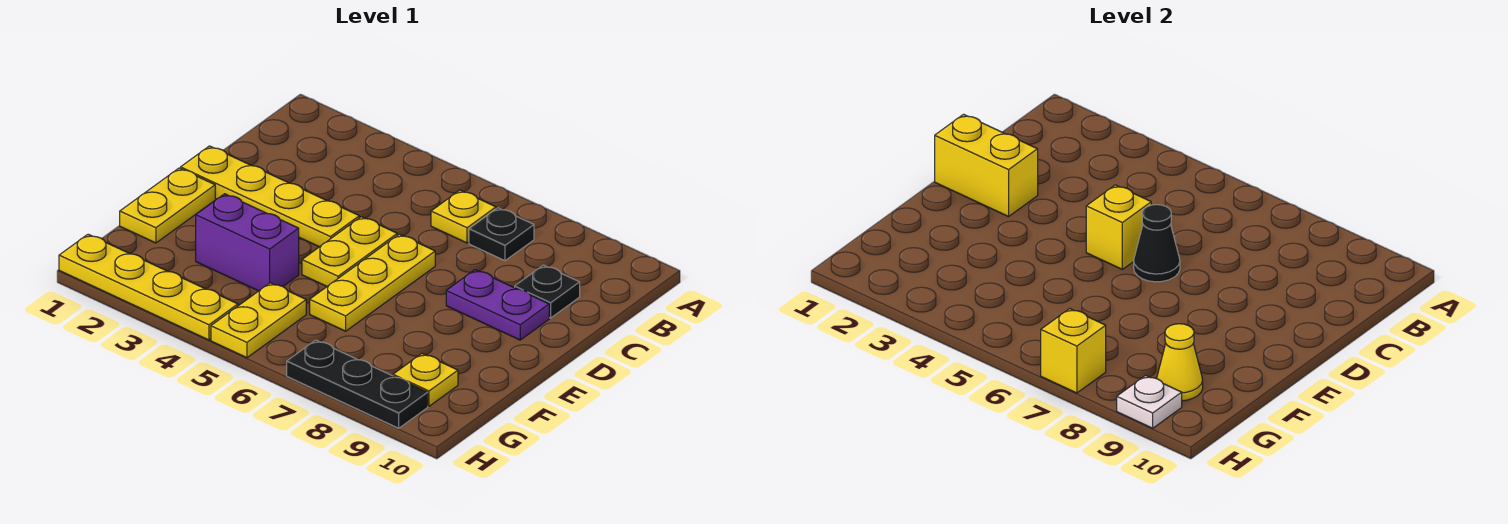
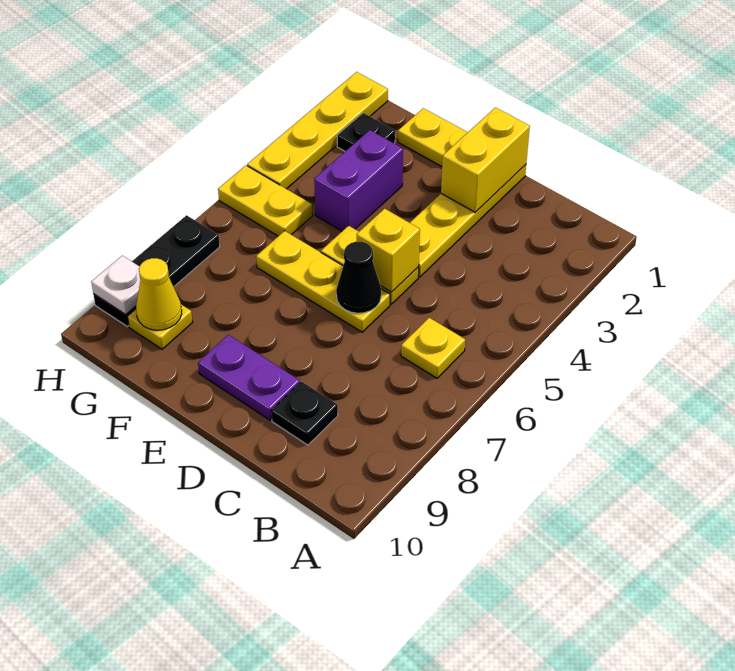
black plate B7 level 1 -> black plate G2 level 1
purple plate D8:D9 level 1 -> purple plate D9:E9 level 1
yellow brick H7 level 2 -> none

